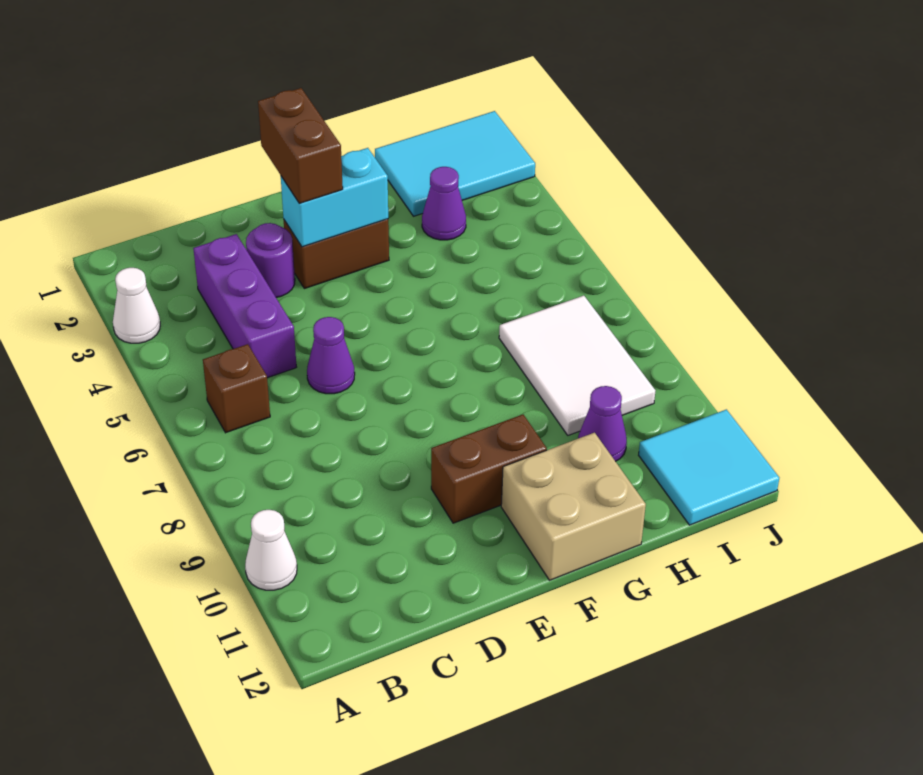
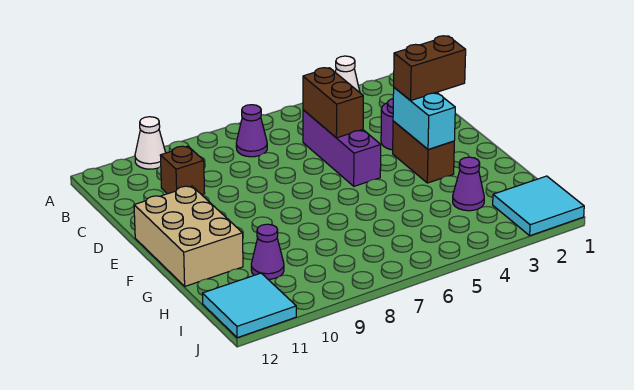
brown brick B6 level 1 -> brown brick C10 level 1
purple brick C3:C5 level 1 -> purple brick C5:E5 level 1
purple cone D6 level 1 -> purple cone B7 level 1
brown brick E10:F10 level 1 -> brown brick C5:D5 level 2
tan brick F11:G12 level 1 -> tan brick E11:G12 level 1
cyan tile H1:J2 level 1 -> cyan tile I1:J2 level 1
white tile H7:I9 level 1 -> none

